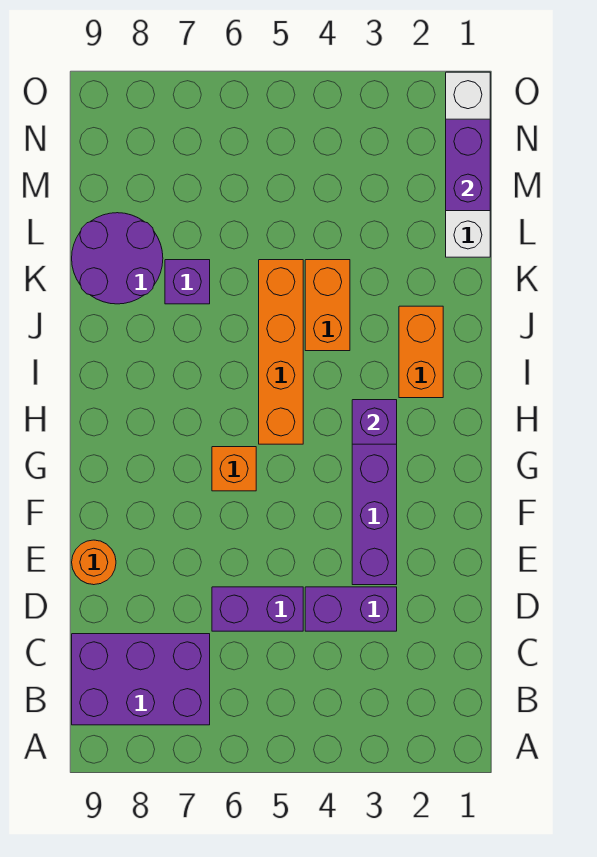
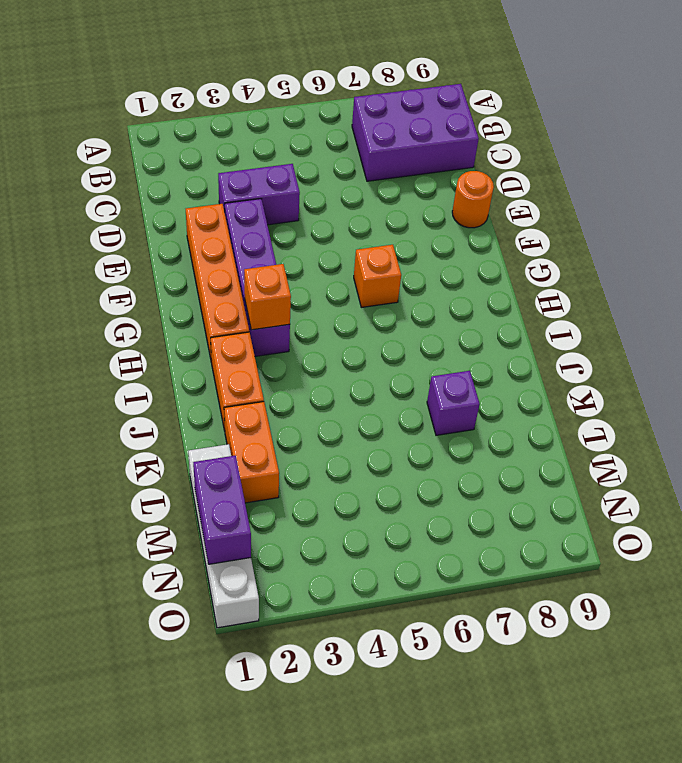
purple brick D5:D6 level 1 -> none
purple brick H3 level 2 -> orange brick H3 level 2
orange brick H5:K5 level 1 -> orange brick E2:H2 level 1
orange brick J4:K4 level 1 -> orange brick K2:L2 level 1
purple round brick K8:L9 level 1 -> none

